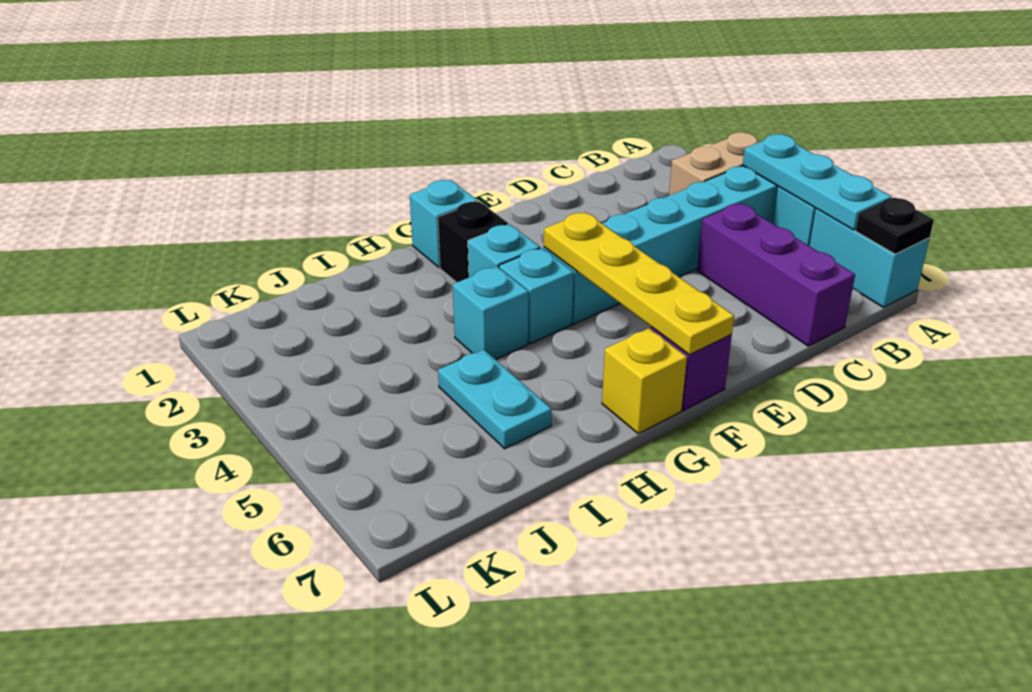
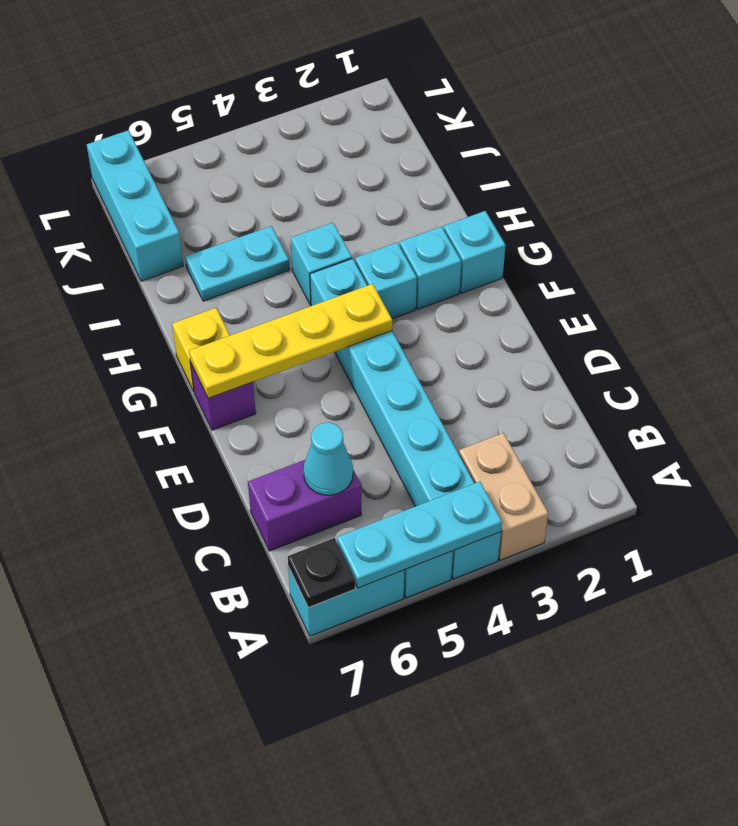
purple brick C5:C7 level 1 -> purple brick C6:C7 level 1
none -> cyan cone C6 level 2
black brick G2 level 1 -> cyan brick G2 level 1
none -> cyan brick J7:L7 level 1

